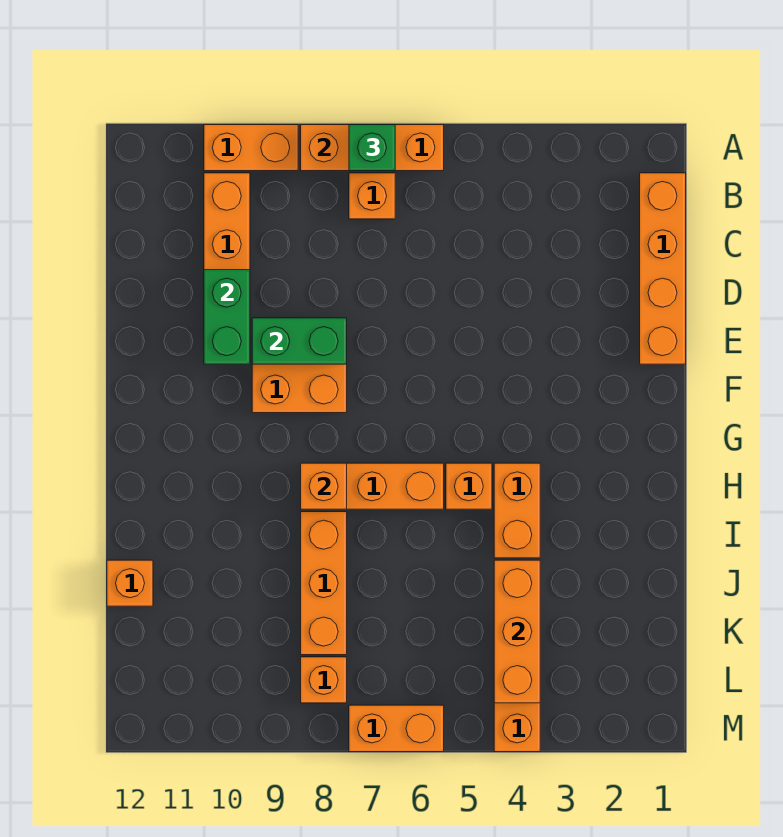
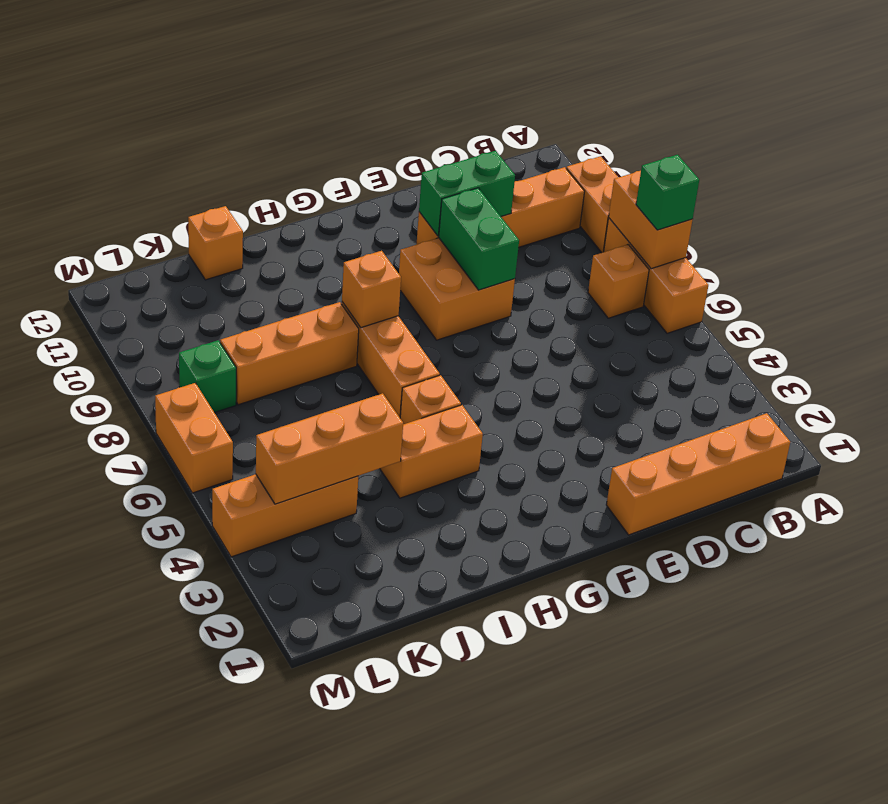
orange brick L8 level 1 -> green brick L8 level 1

